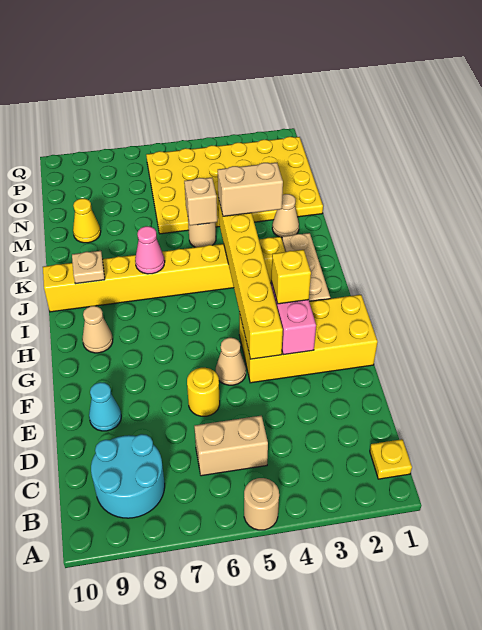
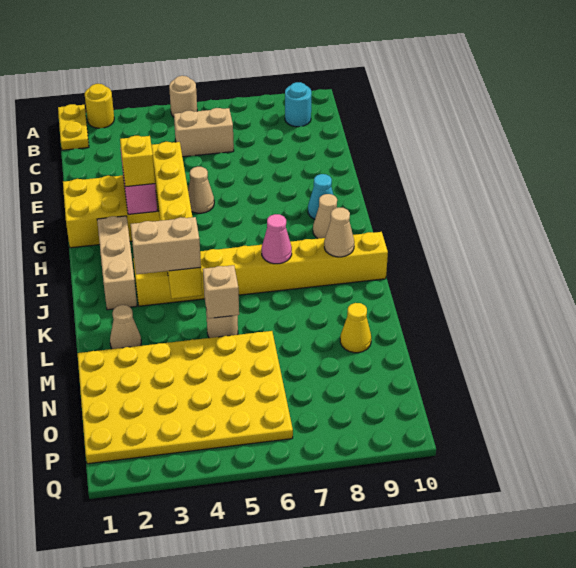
yellow plate B1 level 1 -> yellow plate A1:B1 level 1
cyan round brick B8:C9 level 1 -> cyan round brick B9 level 1
yellow round brick E6 level 1 -> yellow round brick A2 level 1
cyan cone E9 level 1 -> cyan cone G9 level 1
tan plate J9 level 2 -> tan cone J9 level 2

